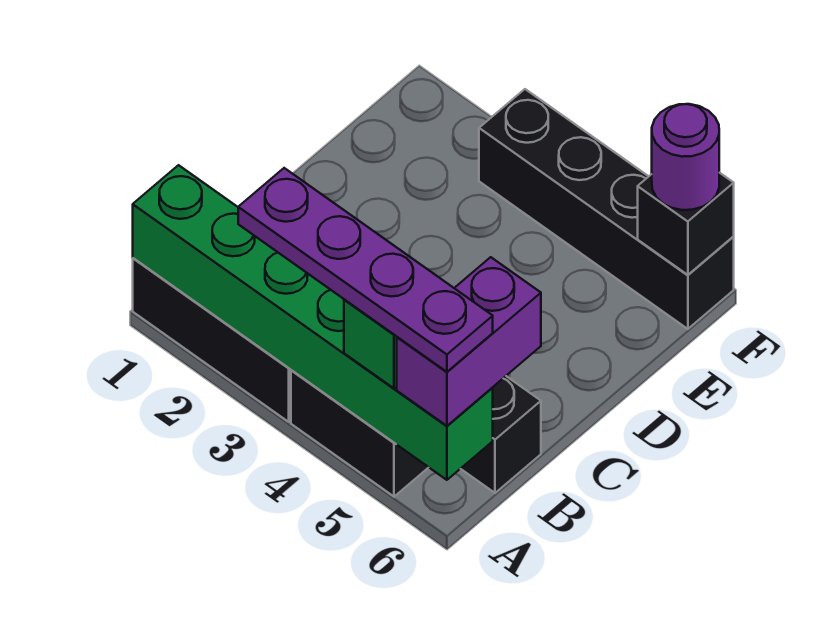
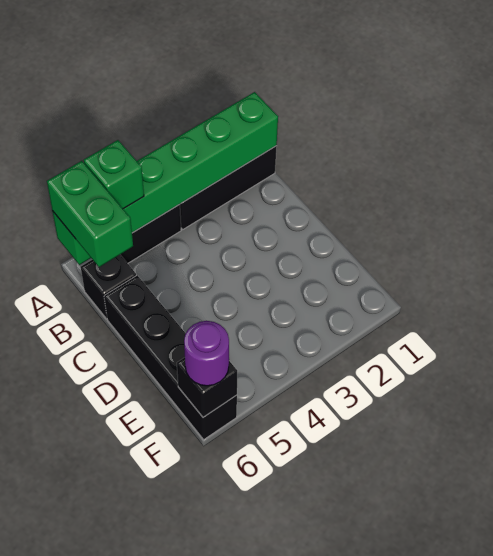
purple plate A3:A6 level 4 -> none
purple brick A6:B6 level 3 -> green brick A6:B6 level 3
black brick F3:F6 level 1 -> black brick C6:F6 level 1

